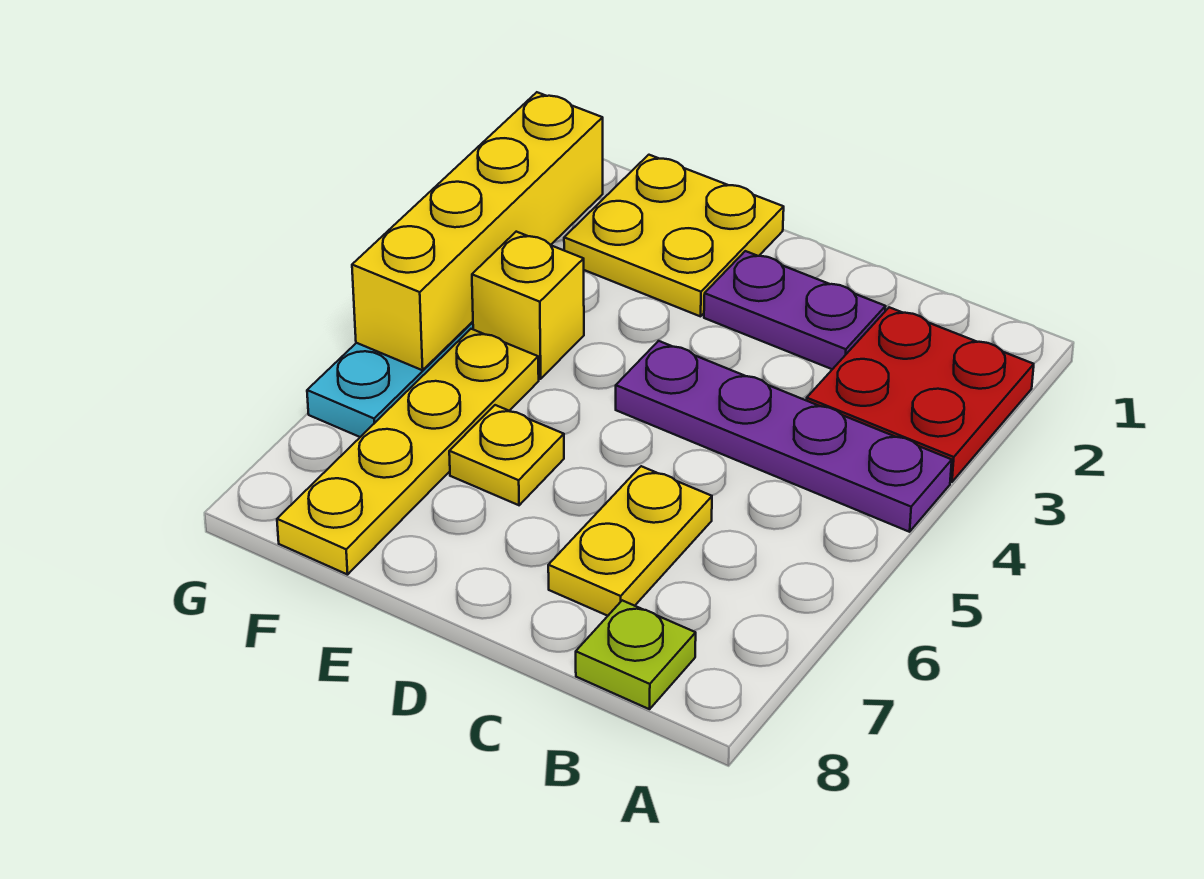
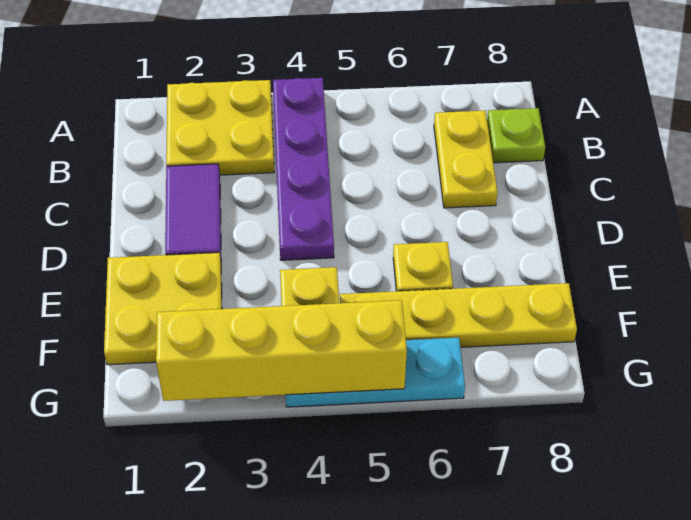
red plate A2:B3 level 1 -> yellow plate A2:B3 level 1
purple plate C2:D2 level 1 -> purple tile C2:D2 level 1
yellow plate C6:C7 level 1 -> yellow plate B7:C7 level 1

